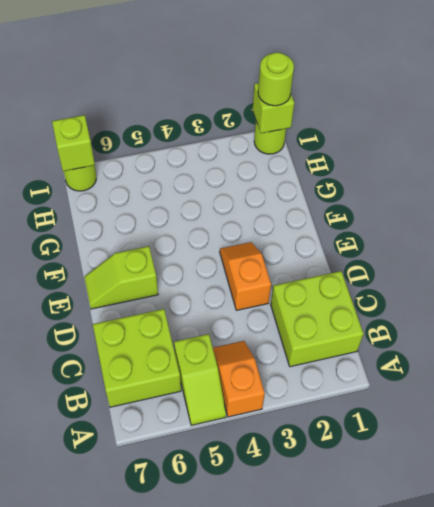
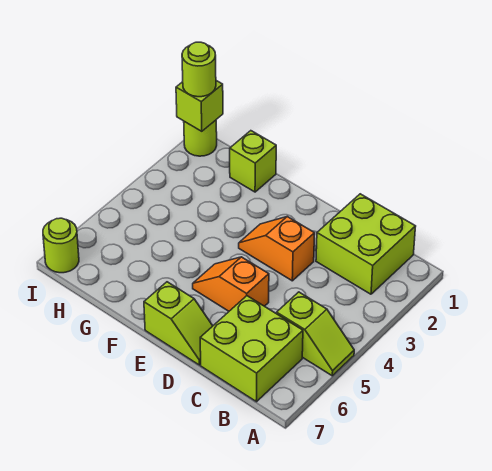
orange slope A4:B4 level 1 top A -> orange slope D5:E5 level 1 top D
lime slope E6:E7 level 1 top 6 -> lime slope D7:E7 level 1 top E
lime brick I7 level 2 -> lime brick G1 level 1

